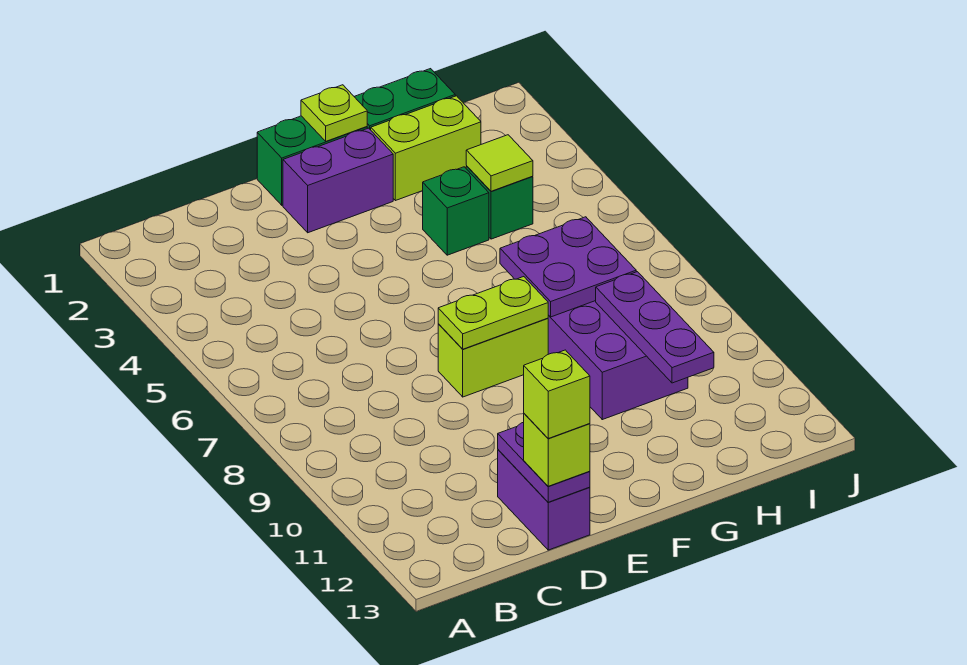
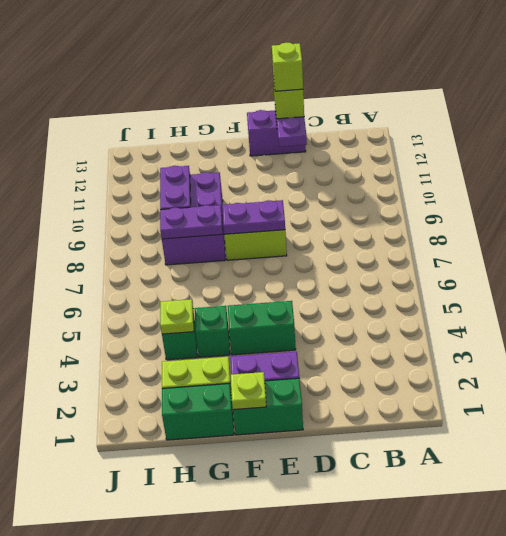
purple brick D12:D13 level 1 -> purple brick D13:E13 level 1
none -> green brick E4:F4 level 1
lime plate E8:F8 level 2 -> purple plate E8:F8 level 2
purple plate G7:H8 level 2 -> purple plate G8:H8 level 2
lime tile H4 level 2 -> lime plate H4 level 2
purple plate H9:H11 level 2 -> purple plate H9:H10 level 2

